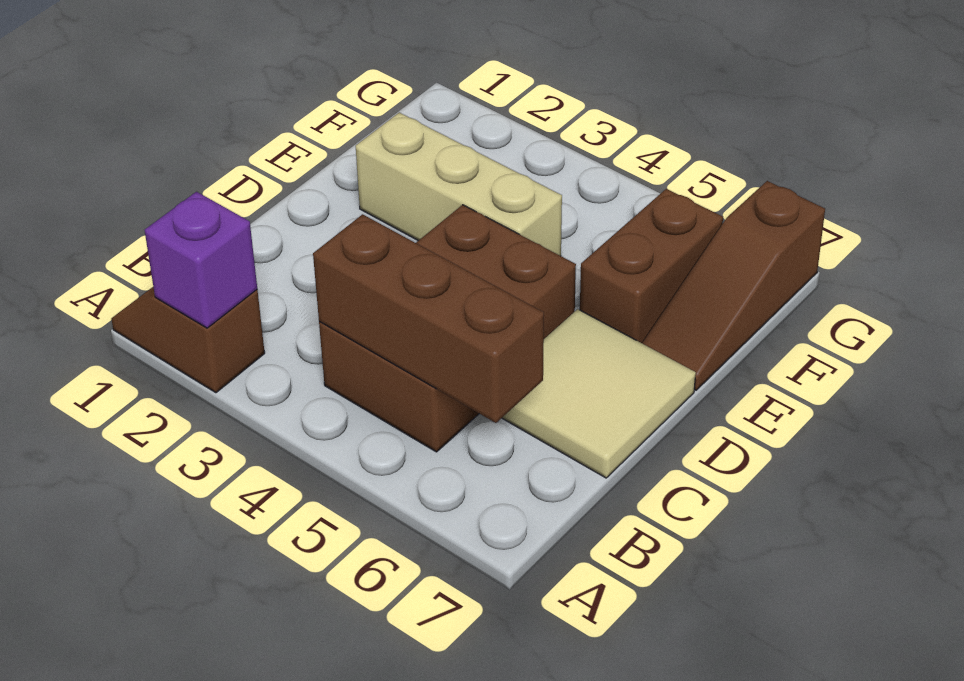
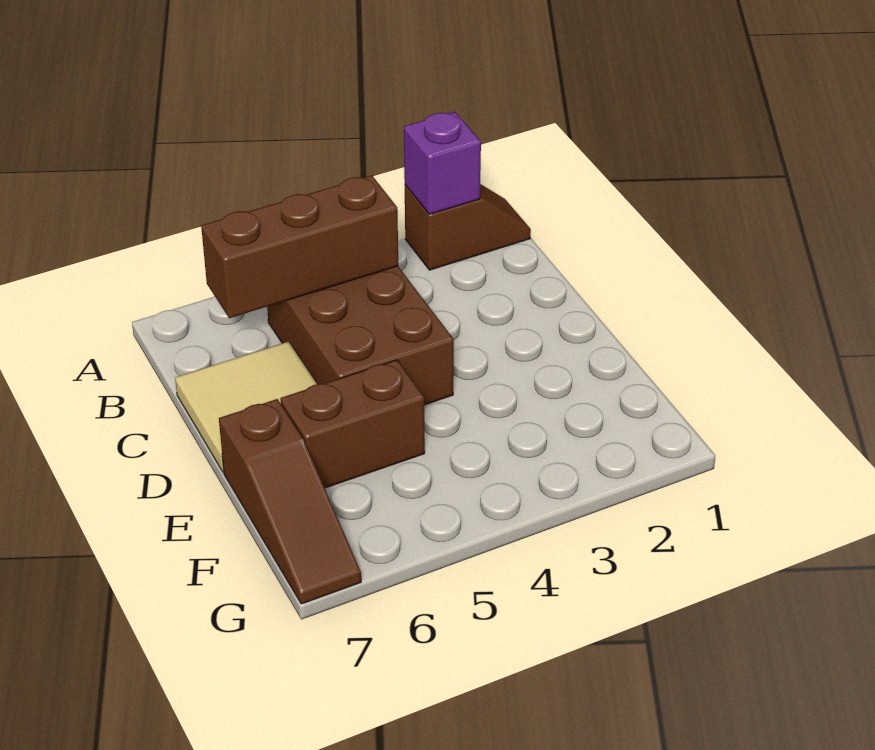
tan brick E2:E4 level 1 -> none
brown brick E6:F6 level 1 -> brown brick E5:E6 level 1
brown slope E7:G7 level 1 top G -> brown slope E7:G7 level 1 top E

